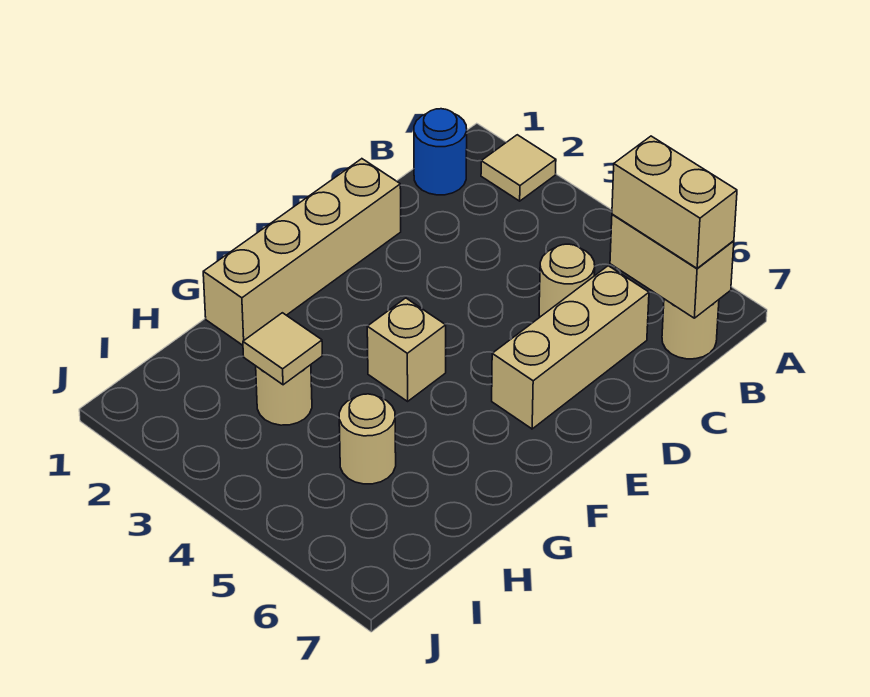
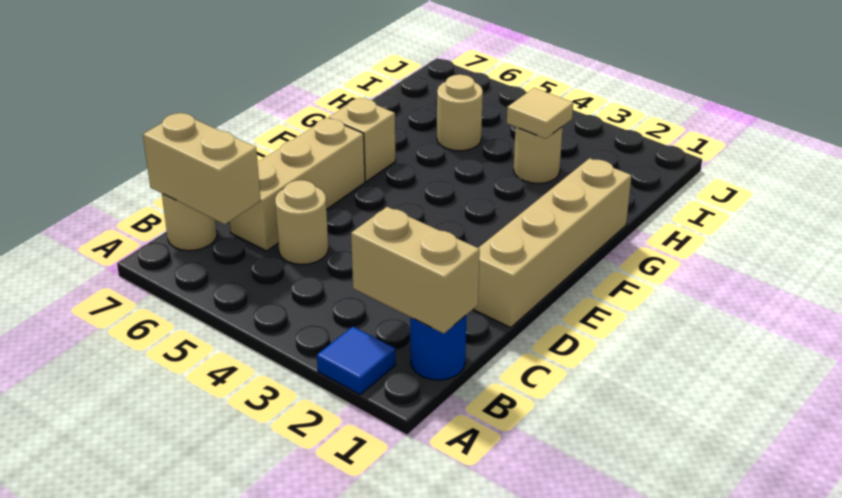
tan tile A2 level 1 -> blue tile A2 level 1
tan brick B6:B7 level 3 -> tan brick B1:B2 level 2
tan brick F4 level 1 -> tan brick F6 level 1

